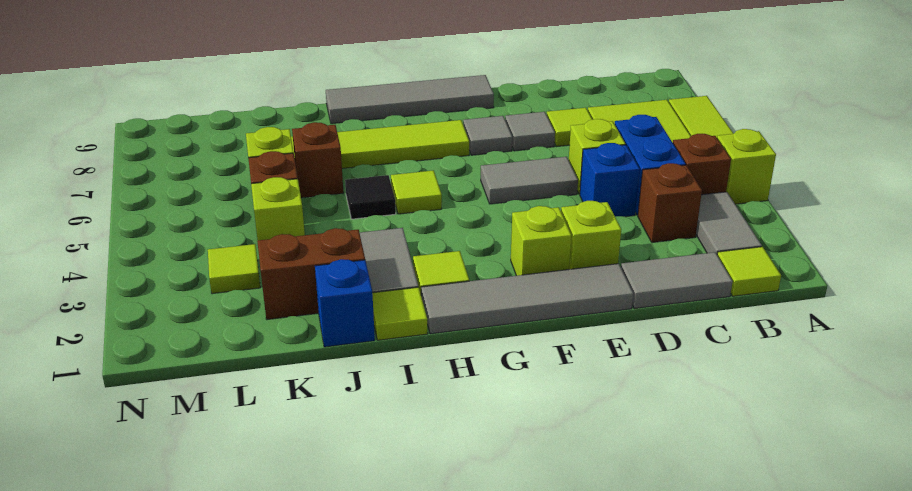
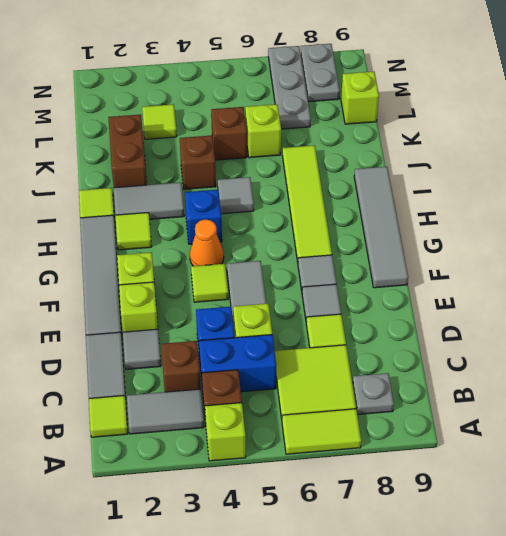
none -> grey plate B8 level 1
none -> grey tile D2 level 1
none -> orange cone G4 level 1
lime tile H5 level 1 -> lime tile F4 level 1
black tile I5 level 1 -> grey tile I5 level 1
blue brick J1 level 1 -> blue brick H4 level 1
brown brick J6 level 1 -> brown brick J4 level 1
lime brick K4 level 1 -> lime brick L9 level 1
none -> grey plate L7:N7 level 1
none -> grey plate M8:N8 level 1

